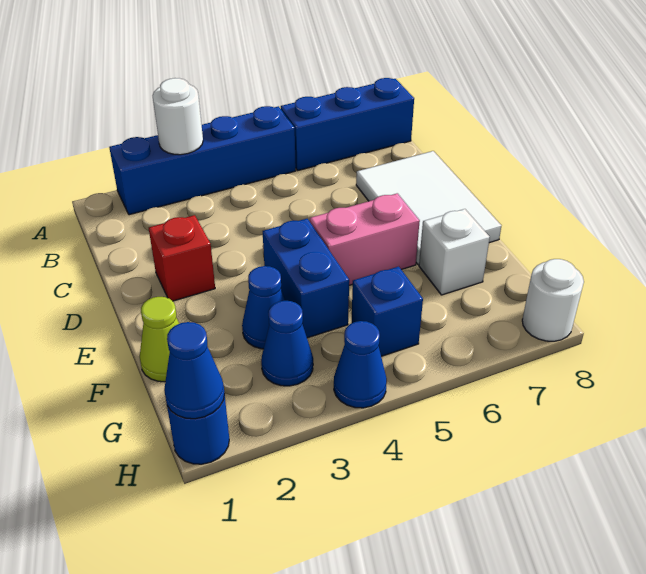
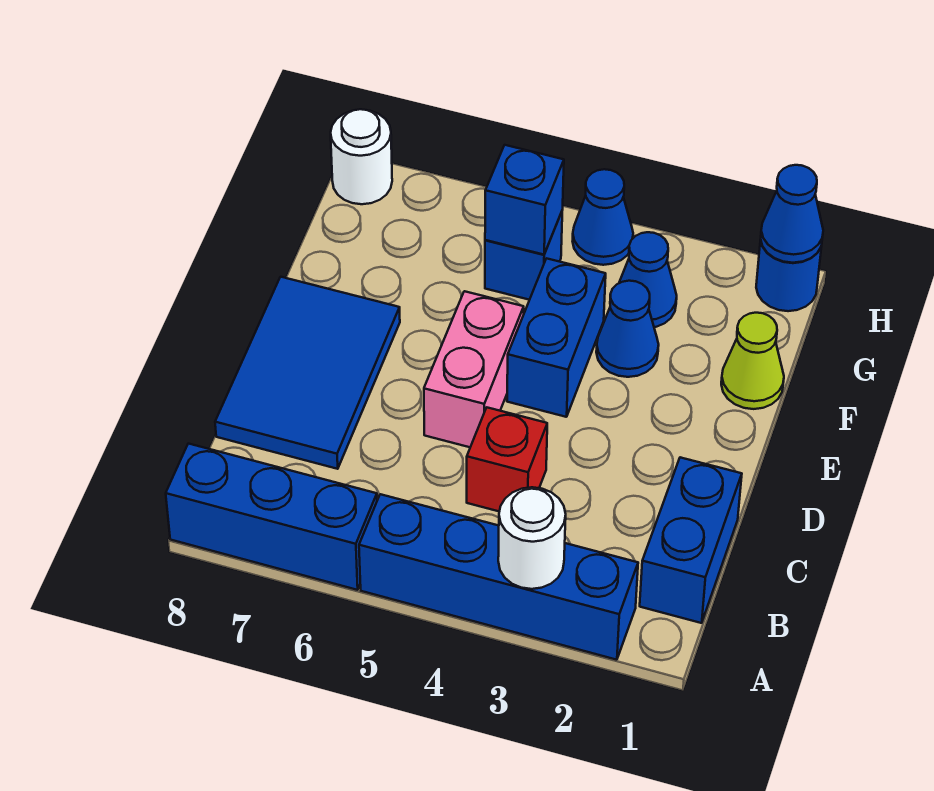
none -> blue brick B1:C1 level 1
white tile C7:E8 level 1 -> blue tile C7:E8 level 1
red brick D2 level 1 -> red brick C4 level 1
pink brick E5:E6 level 1 -> pink brick D5:E5 level 1
white brick F7 level 1 -> none
none -> blue brick G5 level 2

